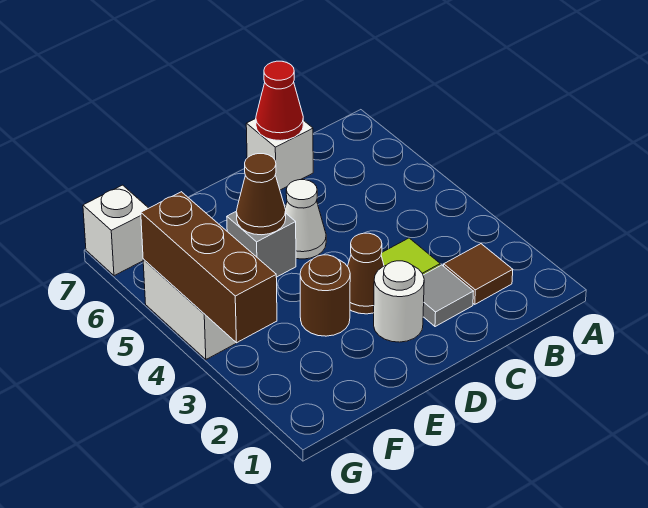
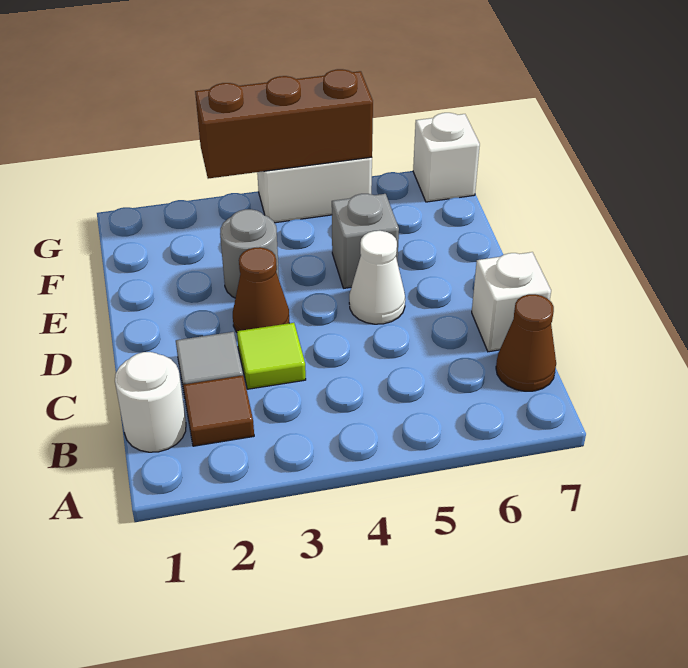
red cone C7 level 2 -> none
white round brick D2 level 1 -> white round brick B1 level 1
brown round brick E3 level 1 -> grey round brick E3 level 1
brown cone E5 level 2 -> brown cone B7 level 1

